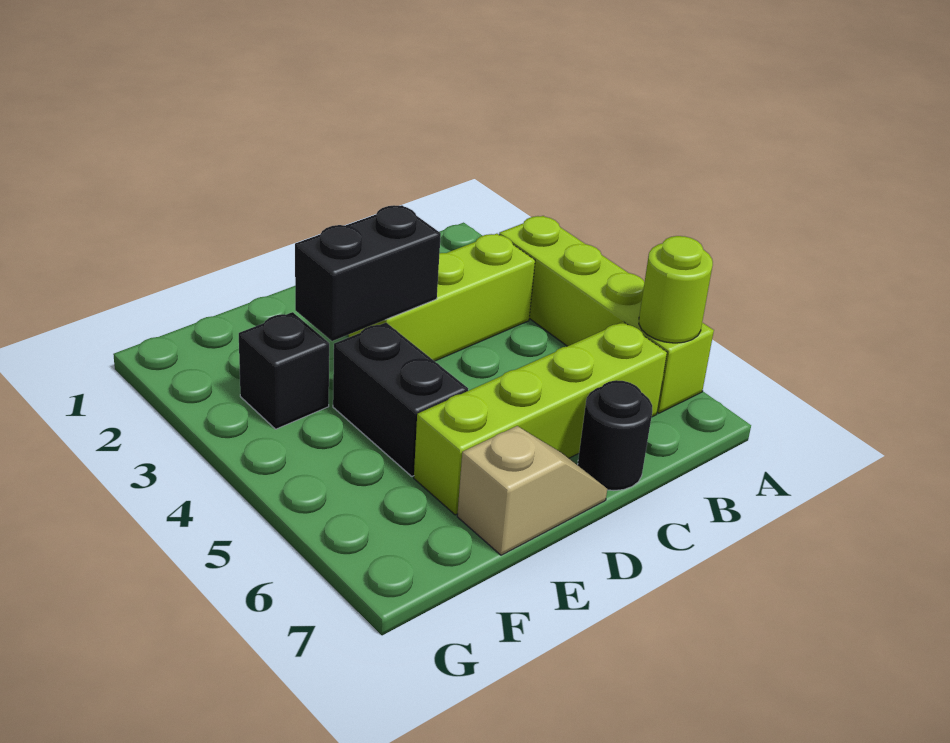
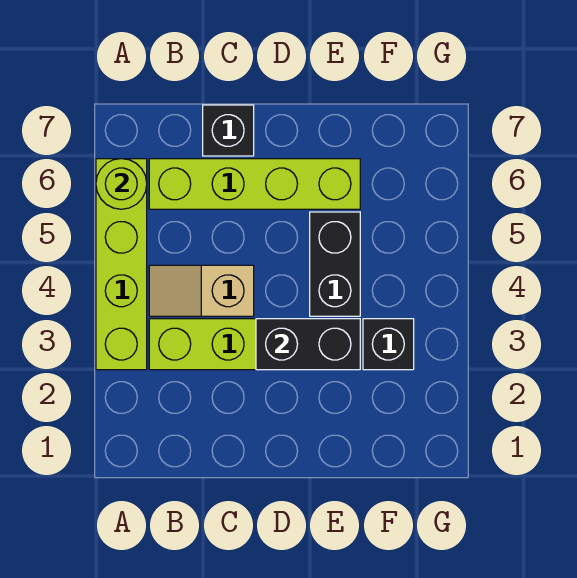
black round brick C7 level 1 -> black brick C7 level 1
tan slope D7:E7 level 1 top E -> tan slope B4:C4 level 1 top C

